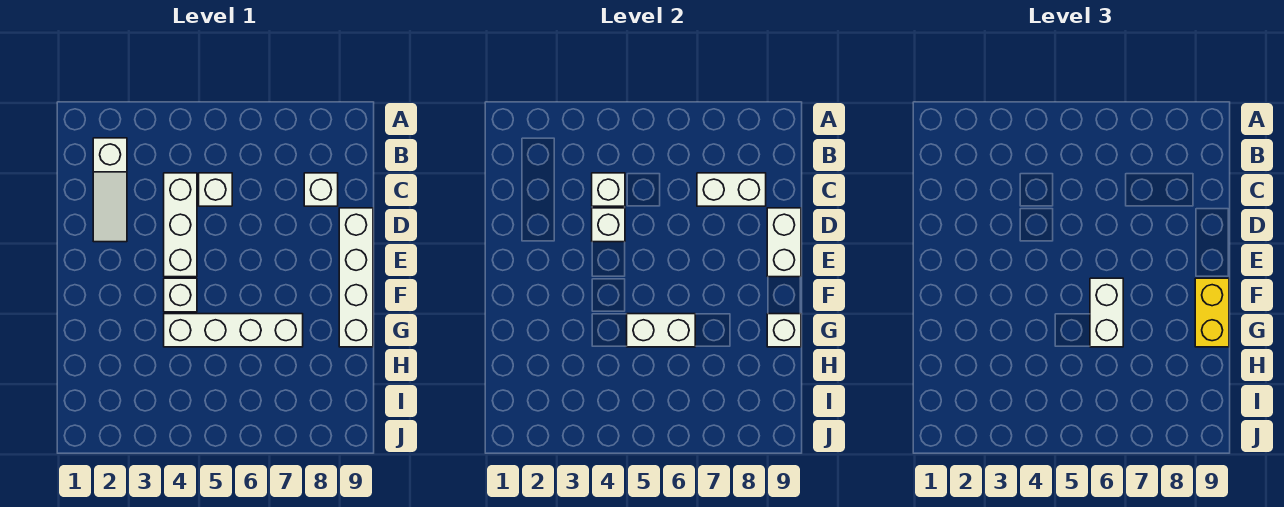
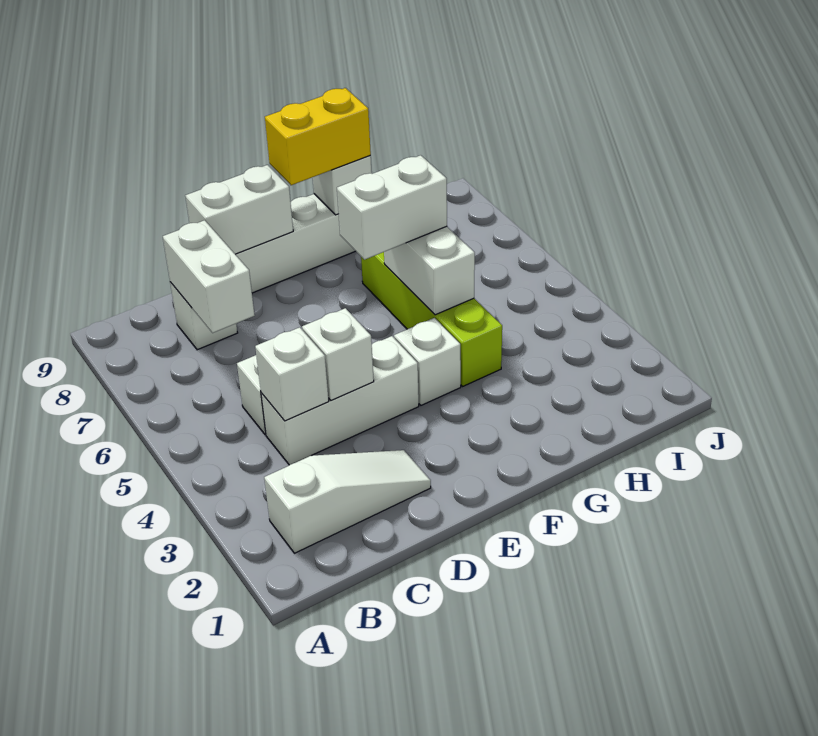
white brick G4:G7 level 1 -> lime brick G4:G7 level 1

